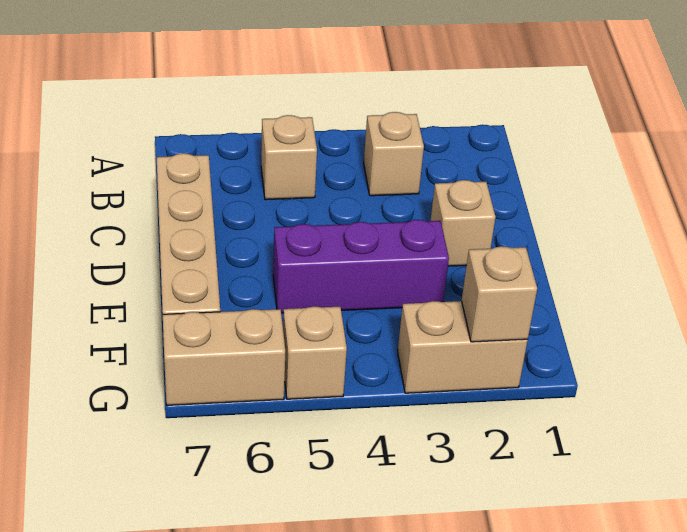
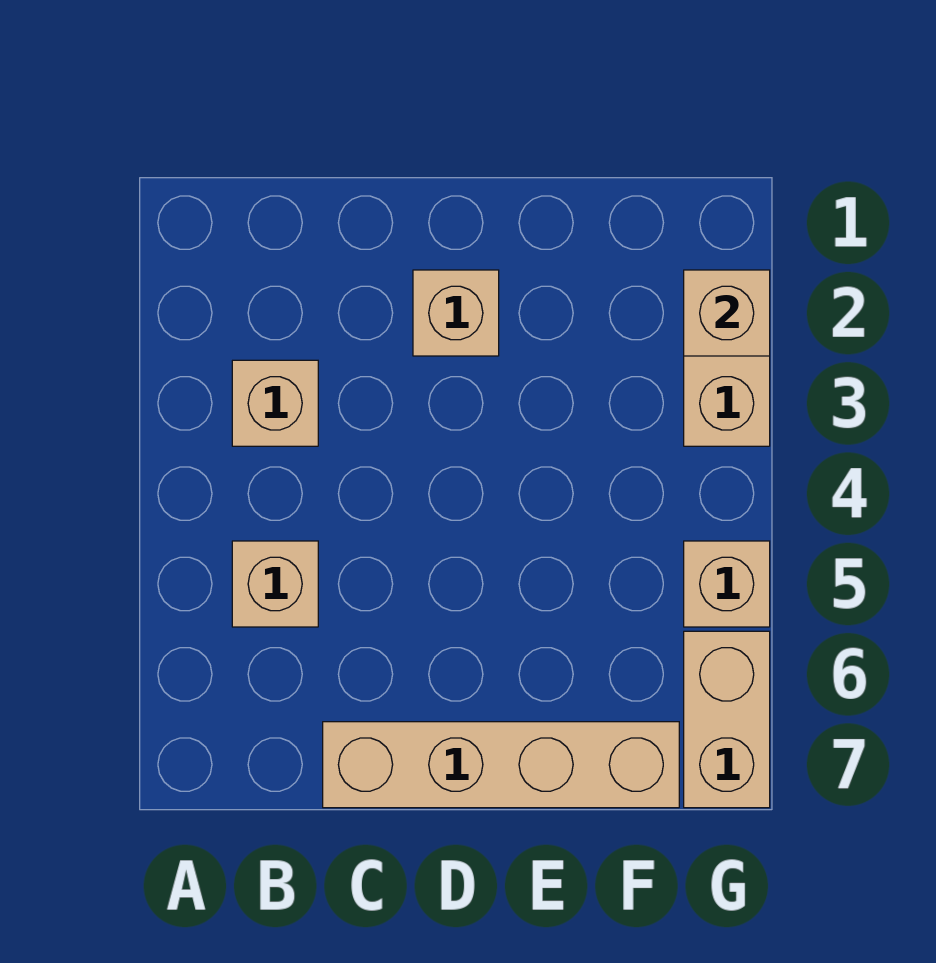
purple brick E3:E5 level 1 -> none

